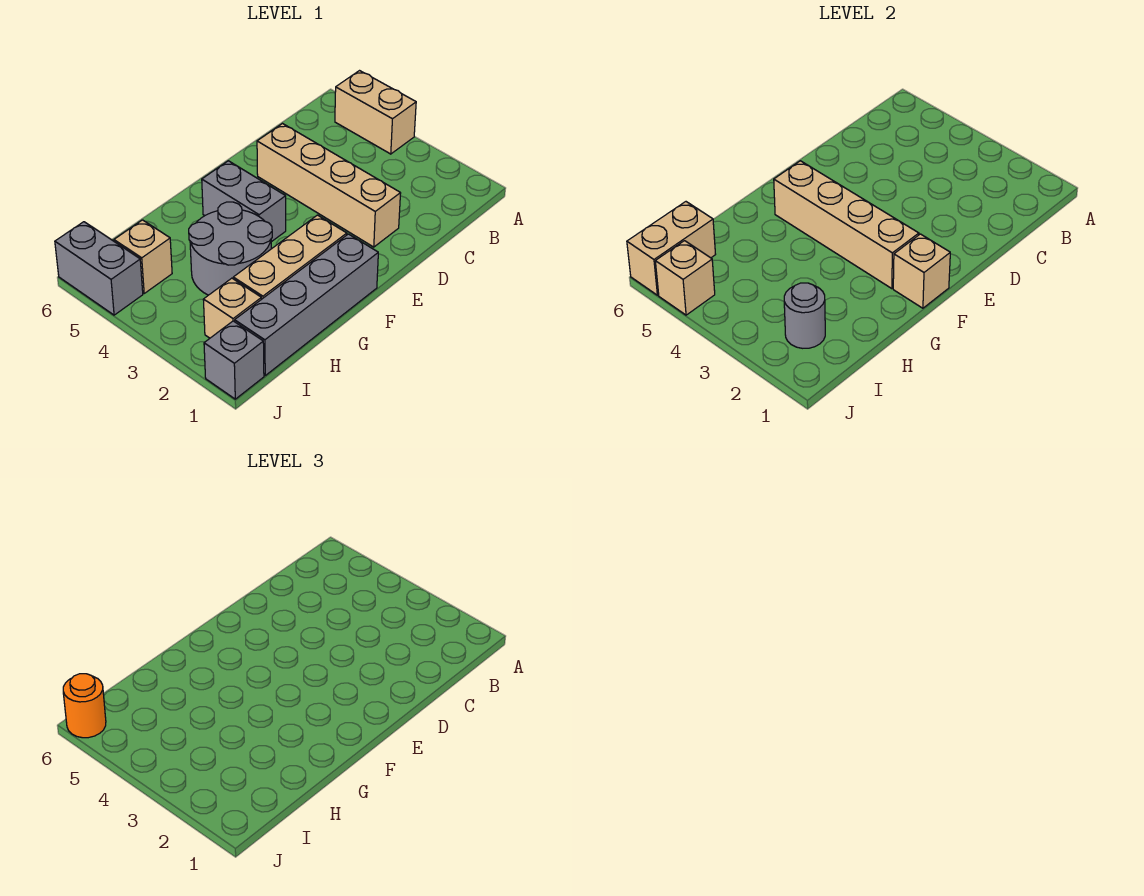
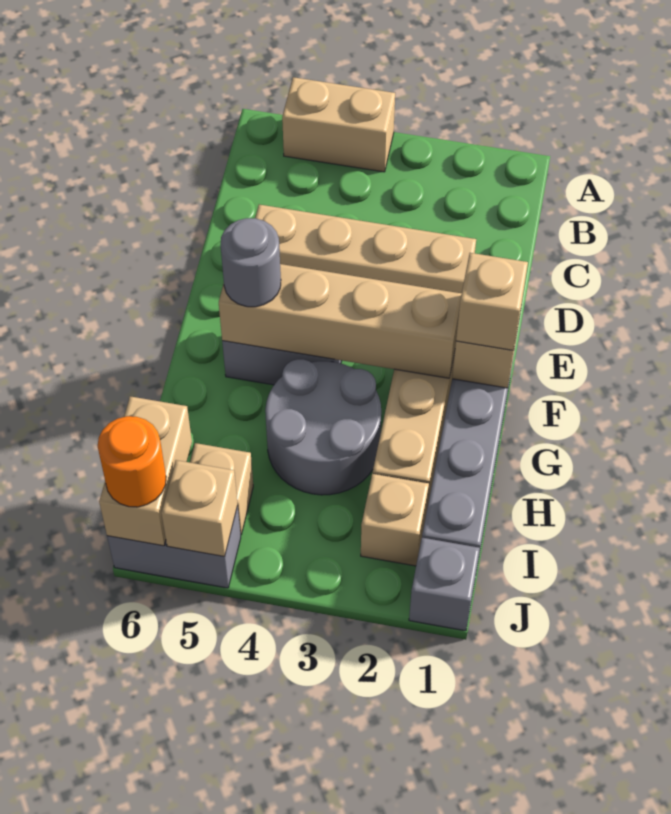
none -> tan brick F1 level 3
grey round brick I2 level 2 -> grey round brick F5 level 3

